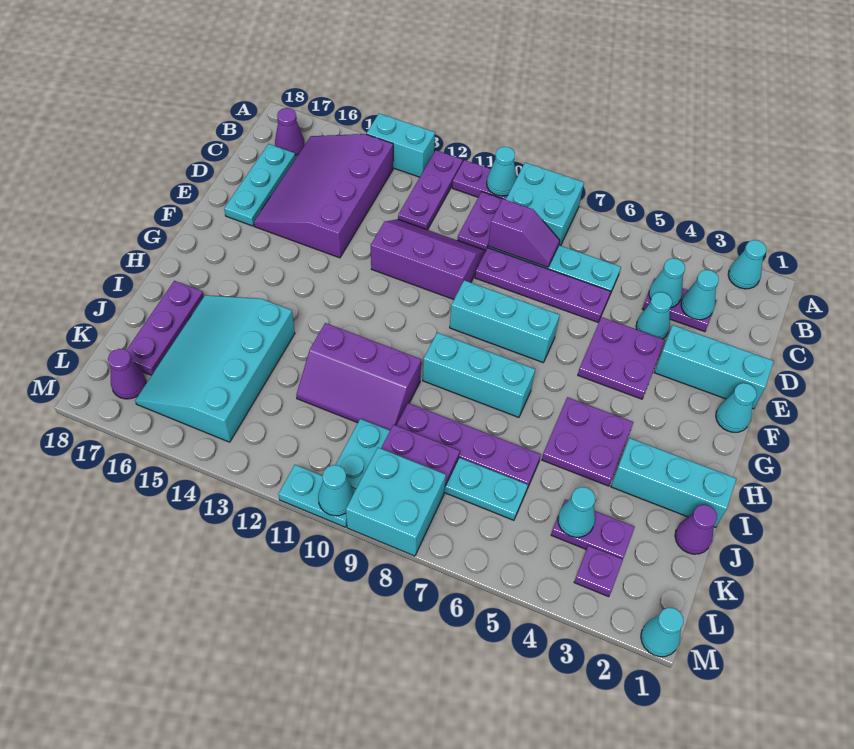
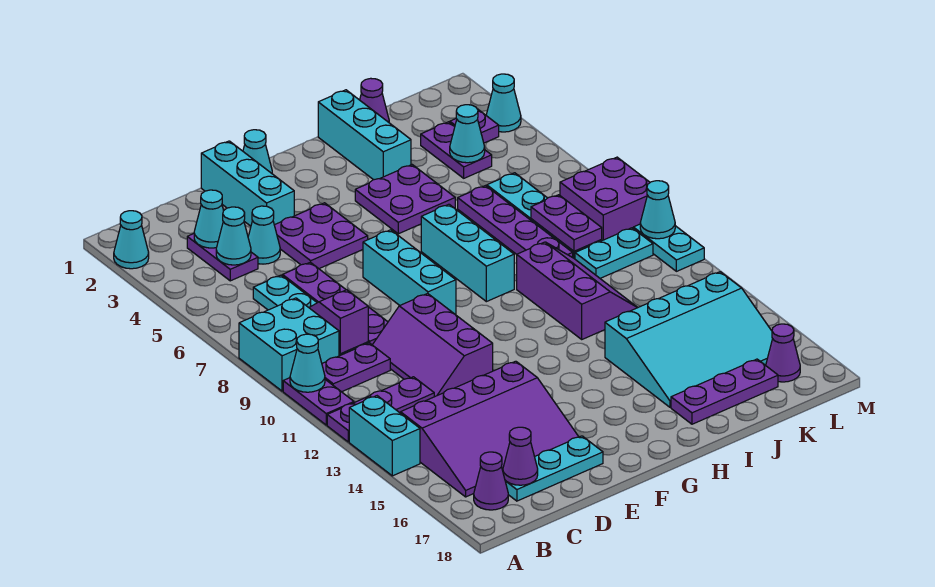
none -> purple cone C17 level 2
cyan brick L8:M9 level 1 -> purple brick L8:M9 level 1
cyan cone M1 level 1 -> cyan cone M3 level 1

